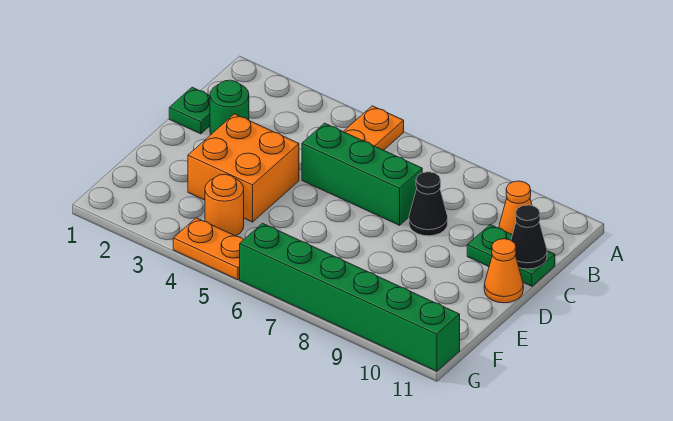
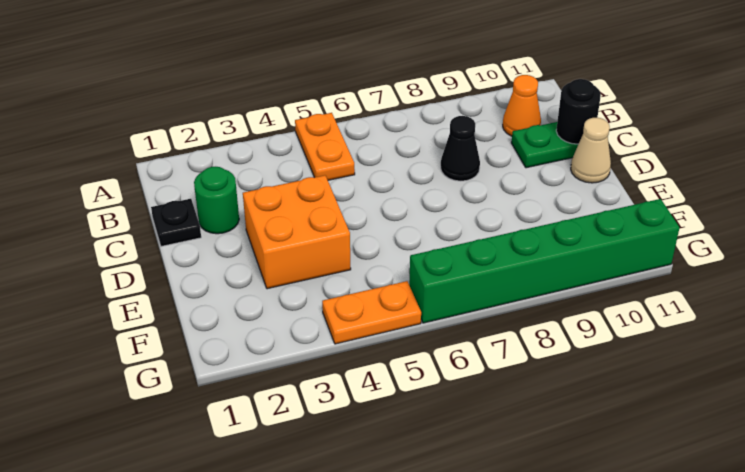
green plate C1 level 1 -> black plate C1 level 1
green brick C5:C7 level 1 -> none
black cone C11 level 2 -> black round brick C11 level 2
orange cone D11 level 1 -> tan cone D11 level 1
orange round brick F4 level 1 -> none

